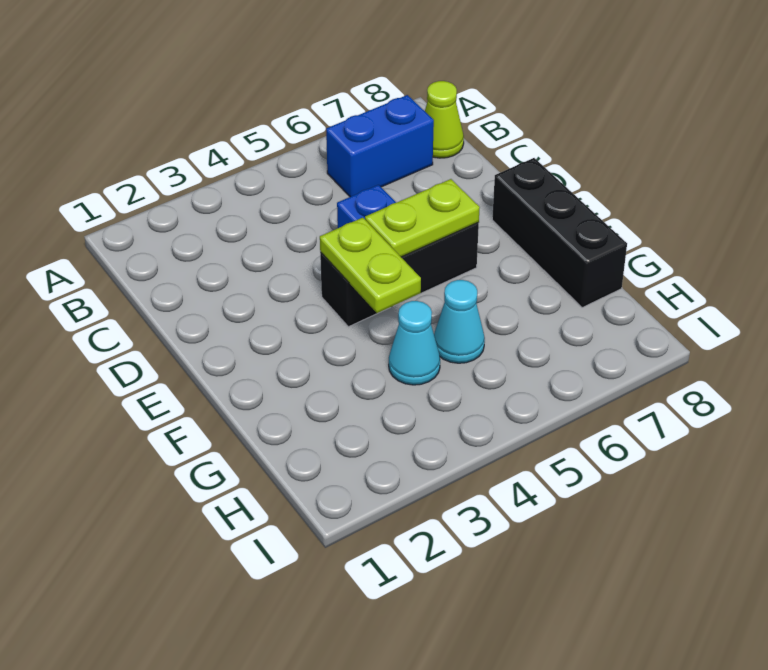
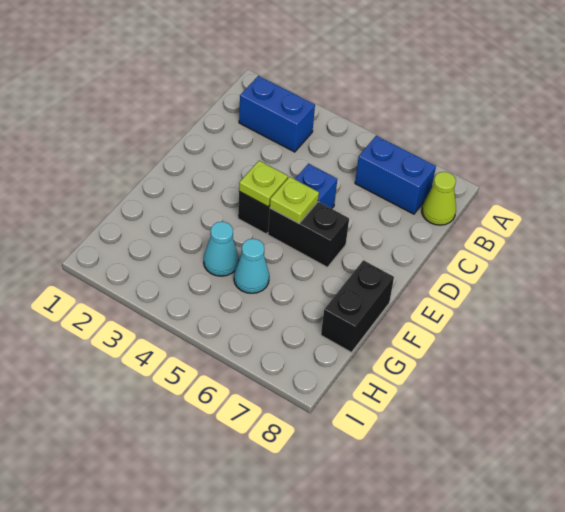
none -> blue brick B2:B3 level 1
lime plate E4:F4 level 2 -> lime plate E4 level 2
lime plate E5:E6 level 2 -> lime plate E5 level 2
black brick E8:G8 level 1 -> black brick F8:G8 level 1

